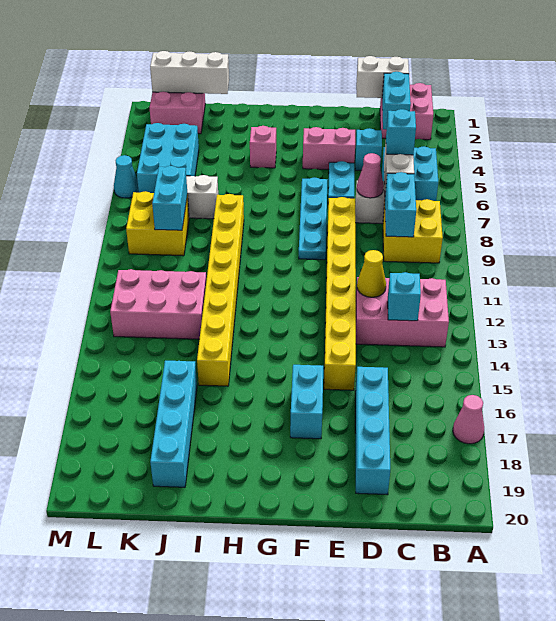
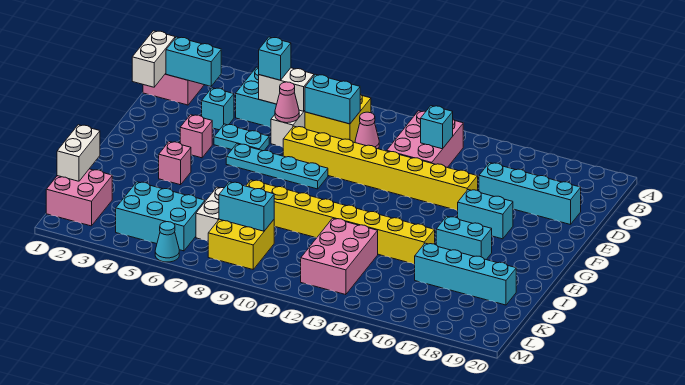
pink cone A17 level 1 -> pink cone C10 level 1
yellow cone D12 level 2 -> none
pink brick E4:F4 level 1 -> pink brick F4 level 1
none -> cyan brick H16:H17 level 1
white brick J1:L1 level 2 -> white brick J1:K1 level 2

